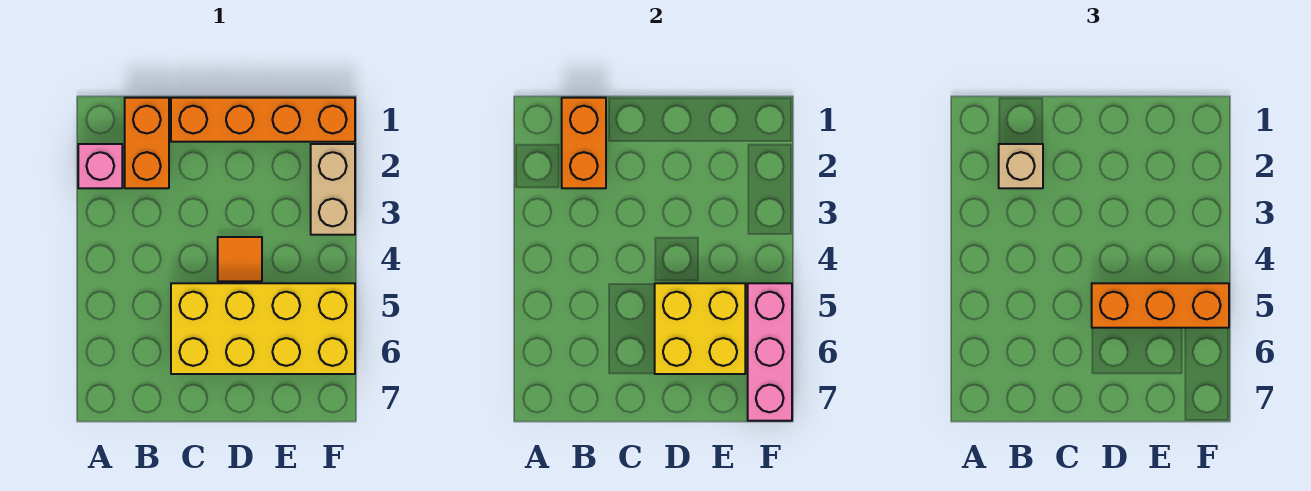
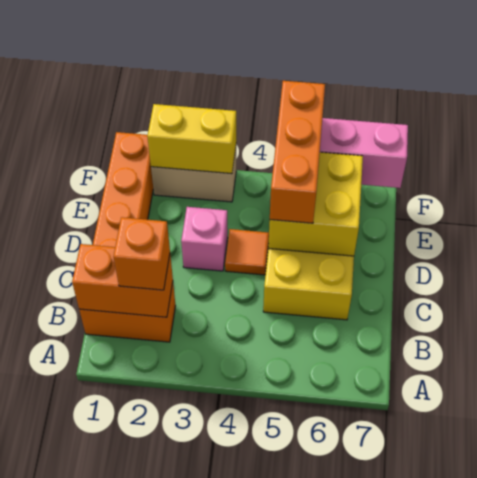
pink brick A2 level 1 -> pink brick D3 level 1
tan brick B2 level 3 -> orange brick B2 level 3
none -> yellow brick F2:F3 level 2

